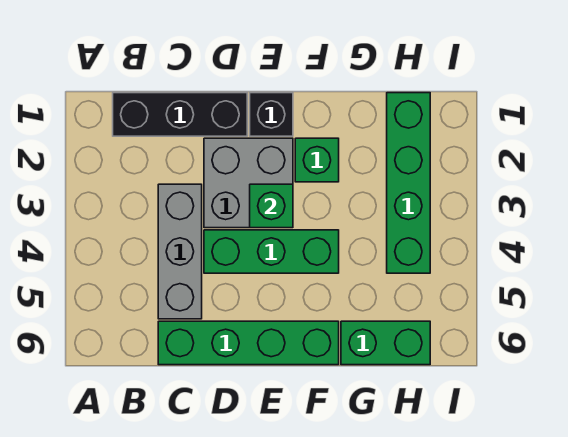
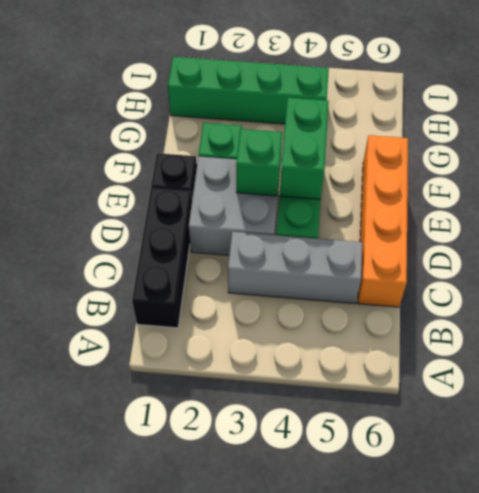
green brick C6:F6 level 1 -> orange brick C6:F6 level 1
green brick G6:H6 level 1 -> green brick E4:F4 level 2

